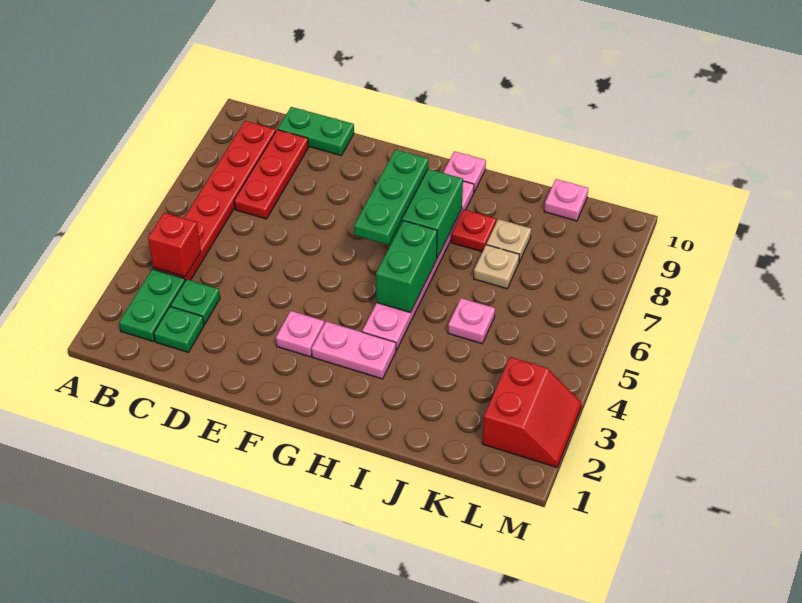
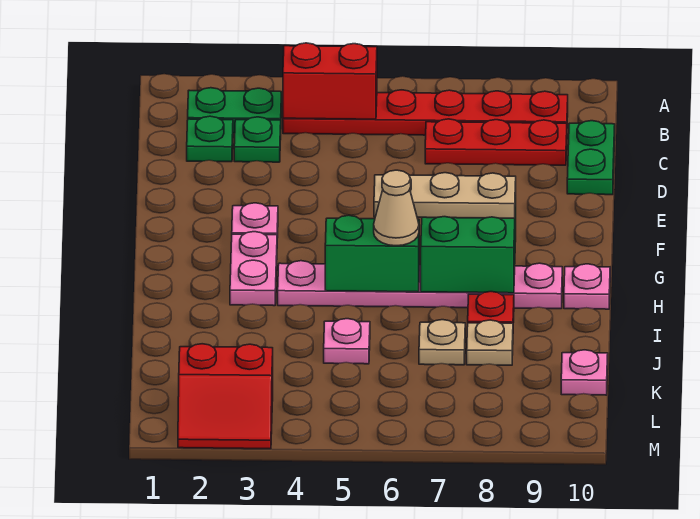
red brick B4 level 2 -> red brick B4:B5 level 2
green plate G6:G8 level 3 -> tan plate G6:G8 level 3
none -> tan cone H6 level 3

